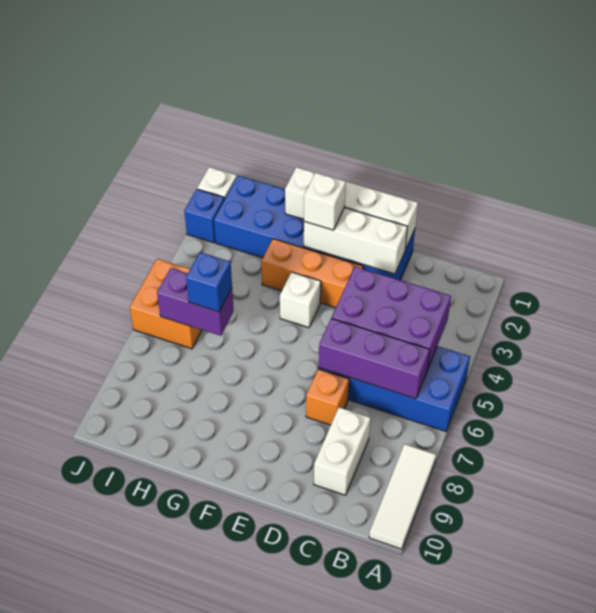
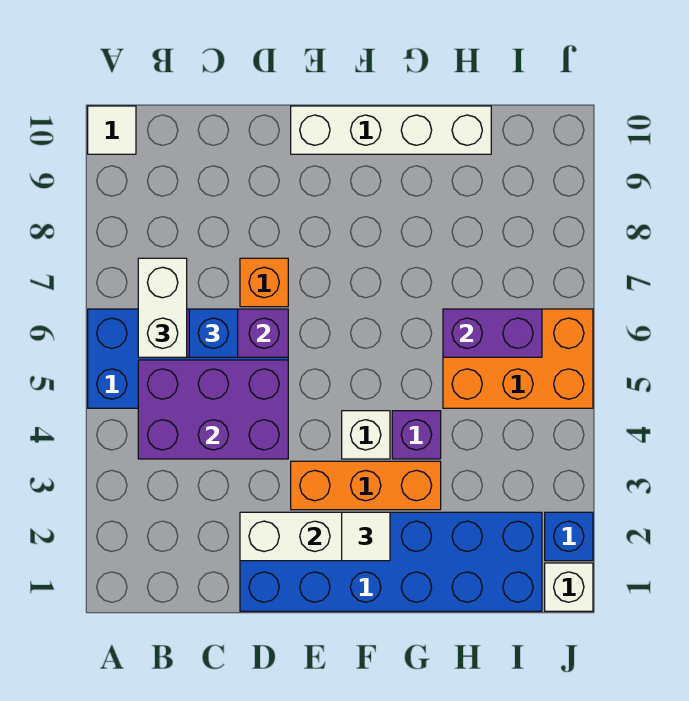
white tile A8:A10 level 1 -> white tile A10 level 1
white brick C8:C9 level 1 -> white brick B6:B7 level 3
white brick D1:G1 level 2 -> white brick E10:H10 level 1
white brick F2 level 3 -> white tile F2 level 3
none -> purple brick G4 level 1
blue brick H6 level 3 -> blue brick C6 level 3
orange brick I5:J6 level 1 -> orange brick H5:J6 level 1

